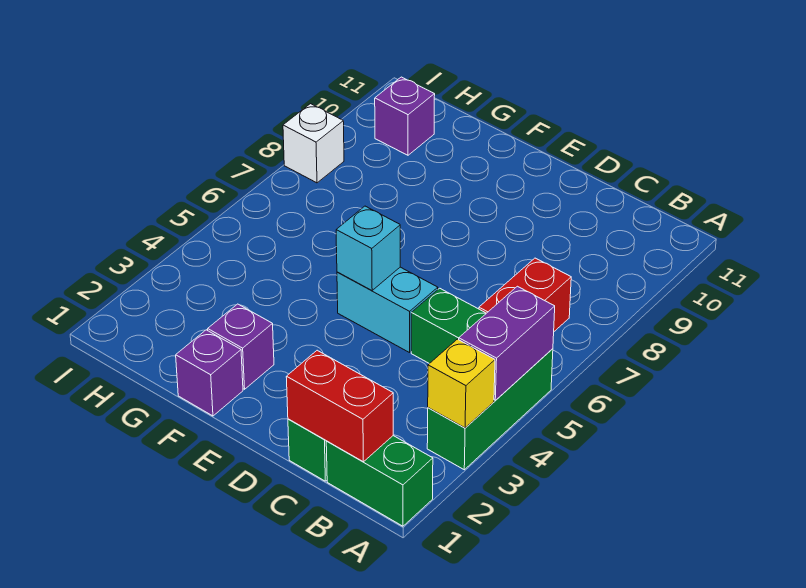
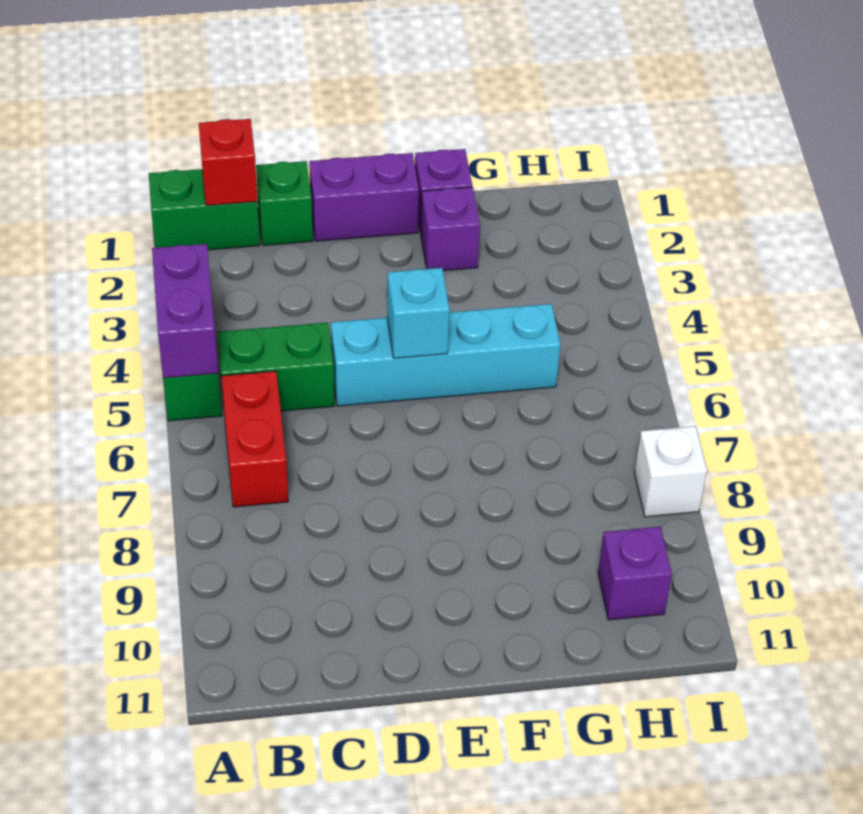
yellow brick A3 level 2 -> none
red brick B1:C1 level 2 -> red brick B1 level 2
none -> purple brick D1:E1 level 1
cyan brick D5:E5 level 1 -> cyan brick D5:G5 level 1

